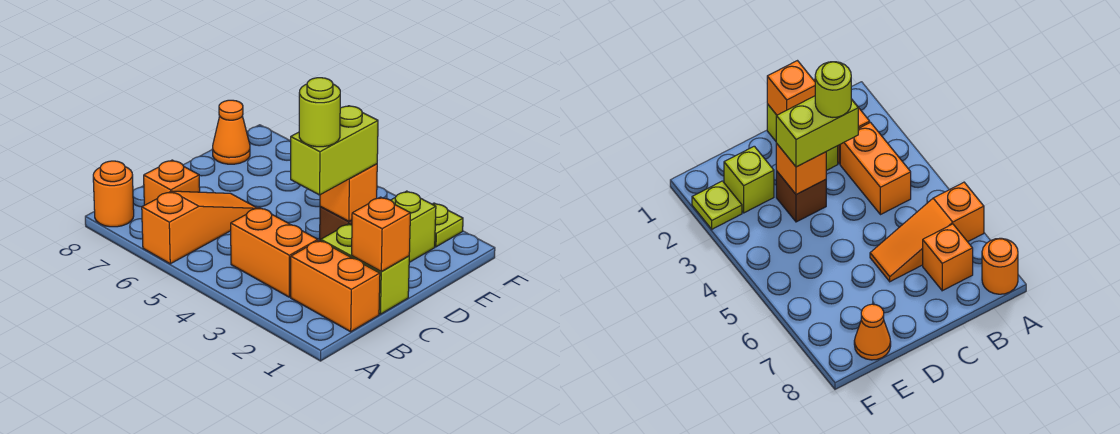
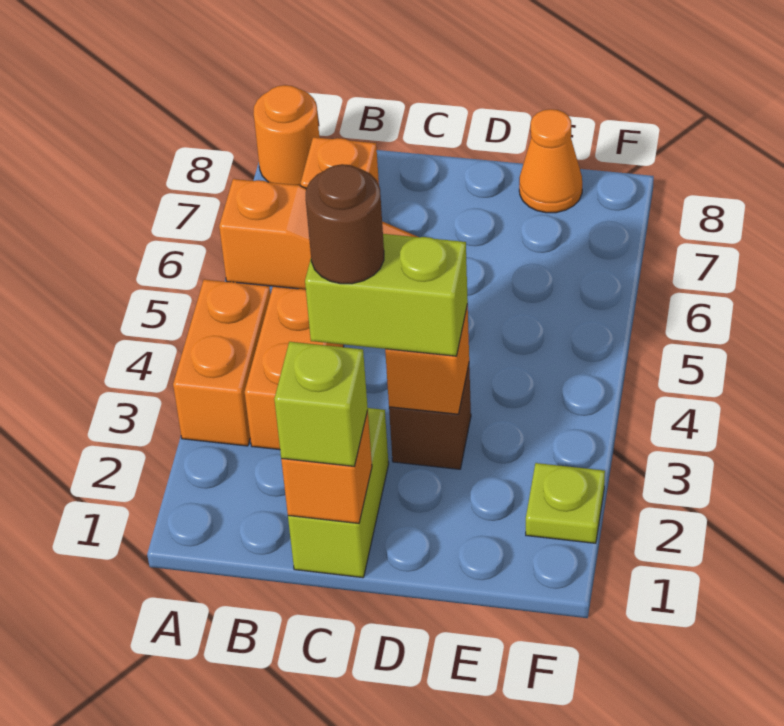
orange brick B1:B2 level 1 -> orange brick A3:A4 level 1
lime round brick C3 level 4 -> brown round brick C3 level 4
lime brick E2 level 1 -> lime brick C1 level 3

